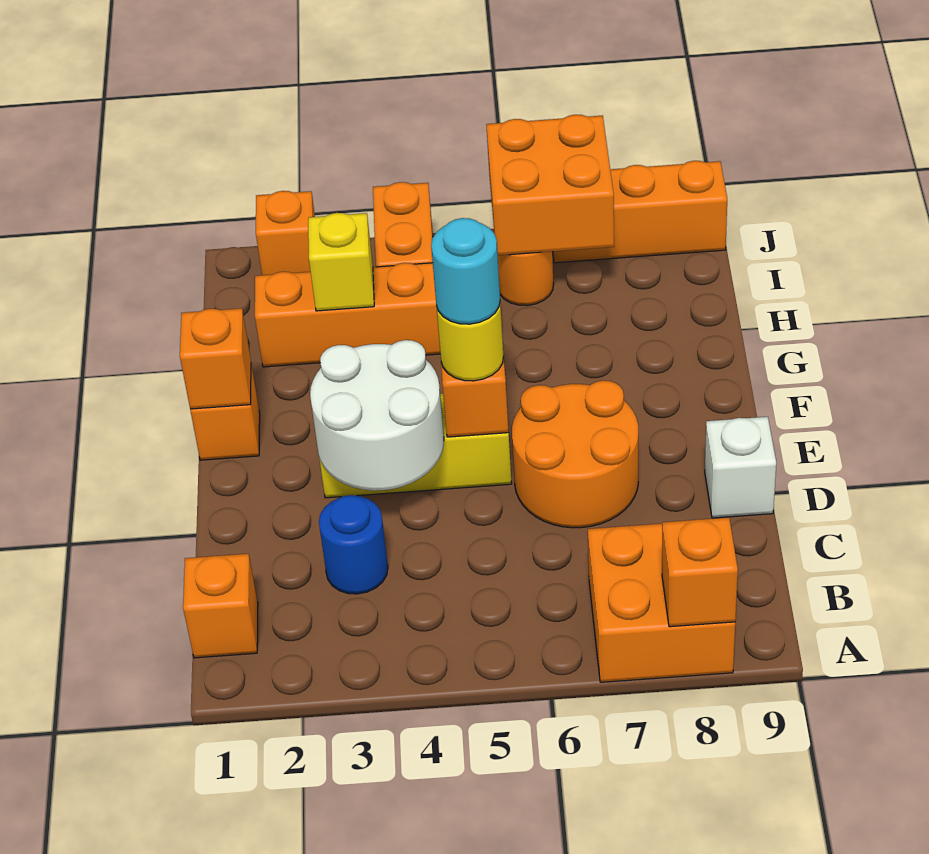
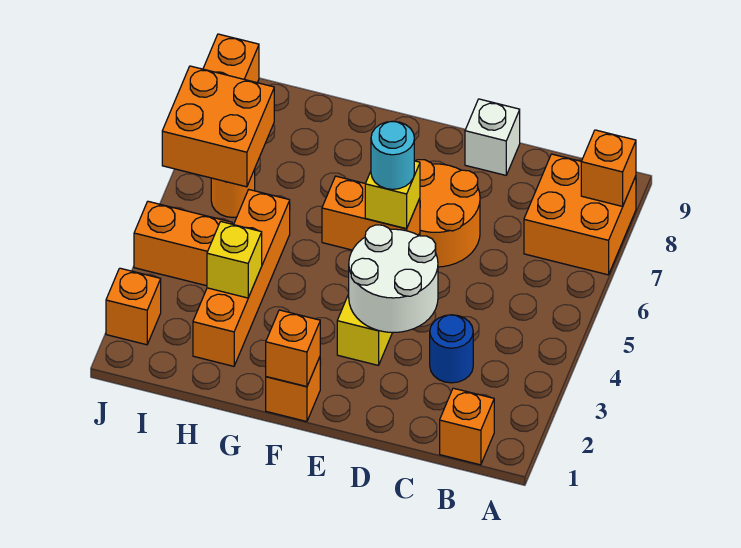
yellow round brick E5 level 3 -> yellow brick E5 level 3

